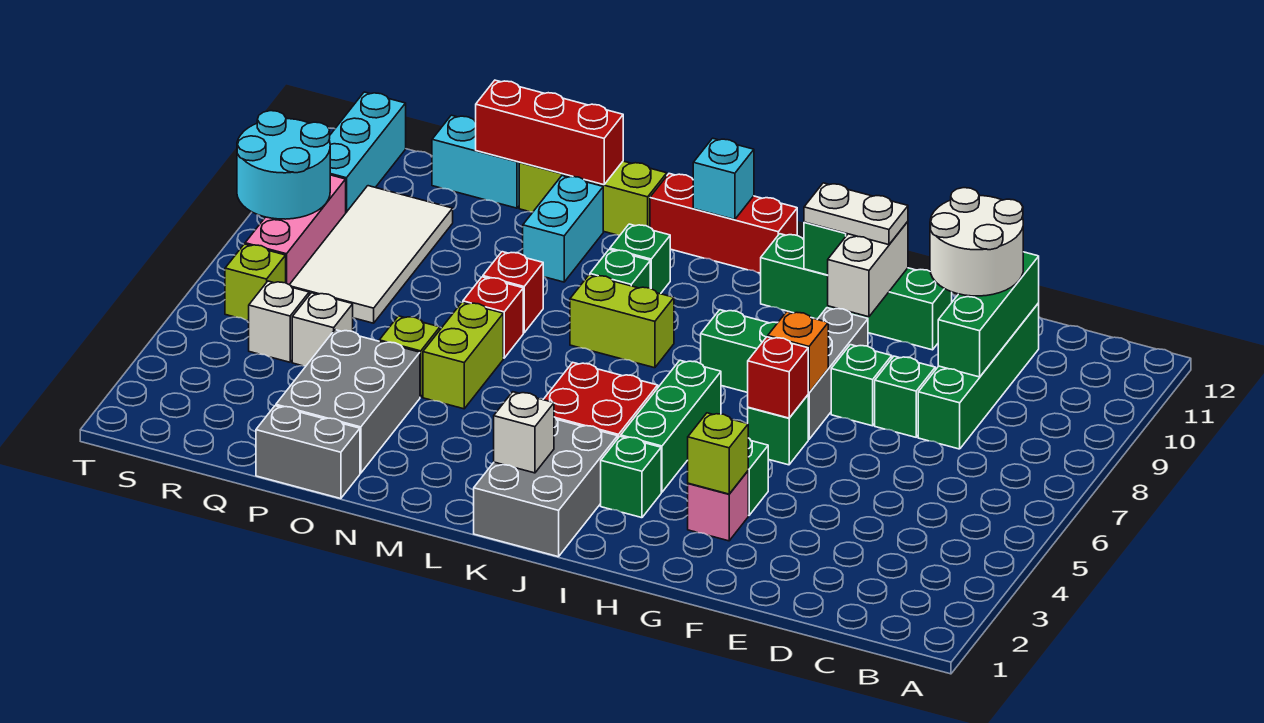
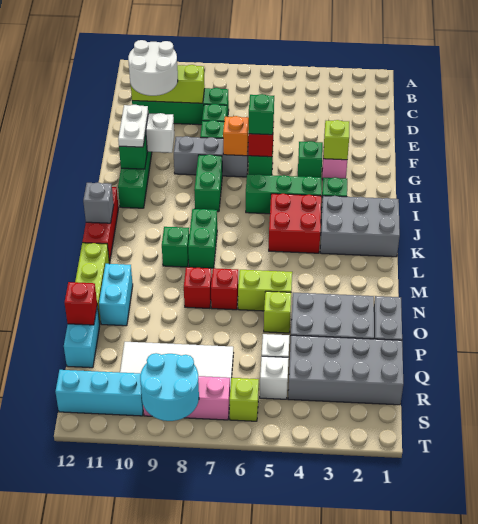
green brick D9:D11 level 2 -> lime brick D9:D11 level 2
white brick K2 level 2 -> none
lime brick K8:L8 level 1 -> green brick K8:L8 level 1
cyan brick K12 level 2 -> grey brick K12 level 2
green brick L10 level 1 -> green brick G6 level 3
cyan brick N10:N11 level 1 -> cyan brick N11:O11 level 1
red brick N12:P12 level 2 -> red brick P12 level 2
none -> grey brick Q1:R4 level 1

